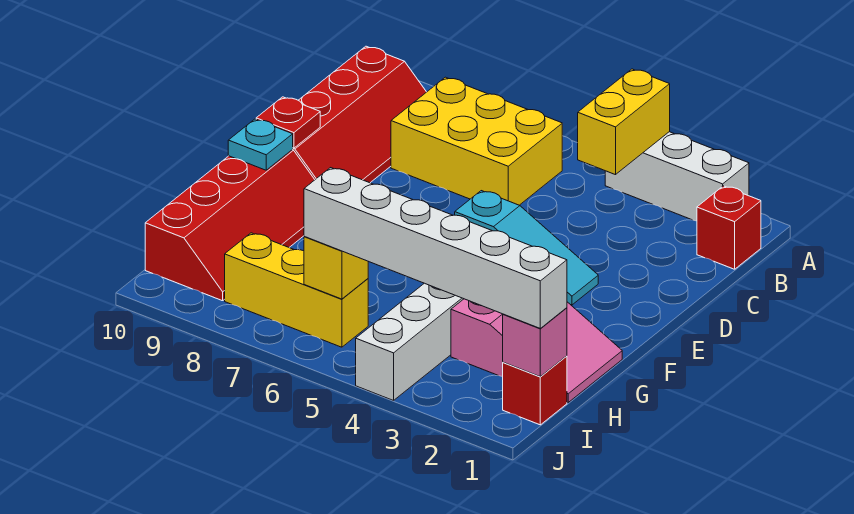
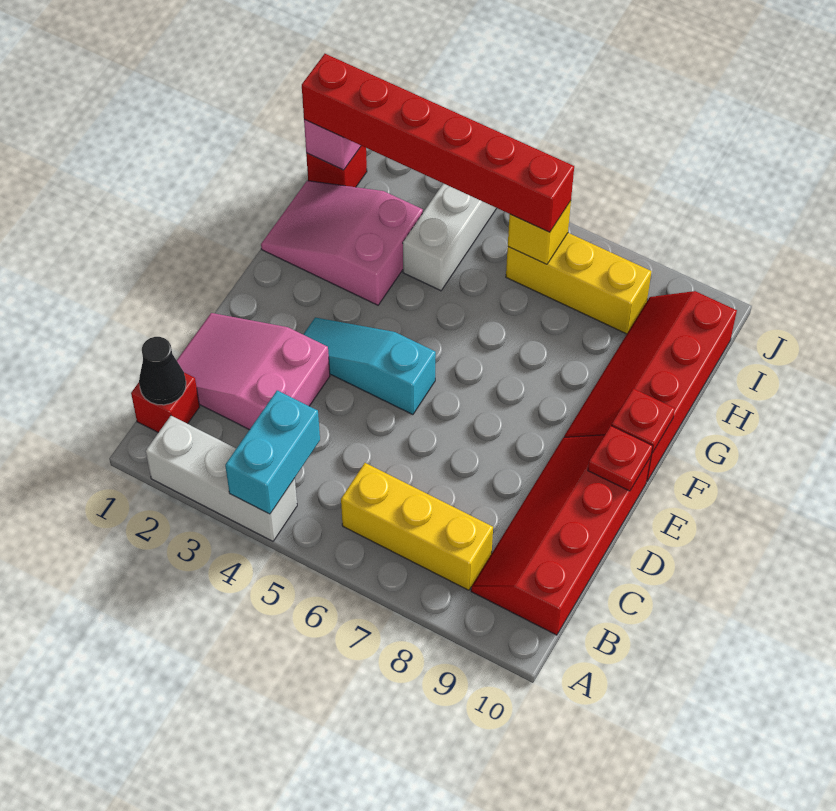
yellow brick A4:B4 level 2 -> cyan brick A4:B4 level 2
none -> black cone B1 level 2
yellow brick B6:C8 level 1 -> yellow brick B6:B8 level 1
none -> pink slope C1:D3 level 1 top 3
cyan plate F10 level 2 -> red plate F10 level 2
white brick I1:I6 level 3 -> red brick I1:I6 level 3

